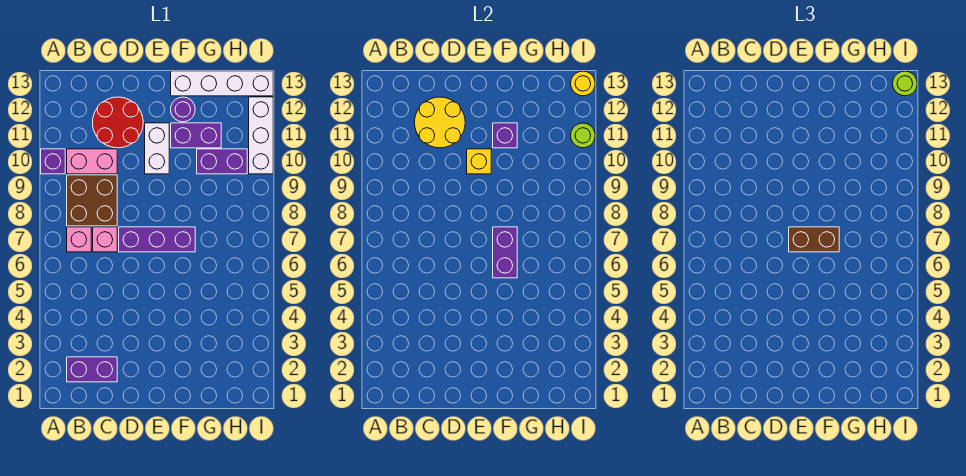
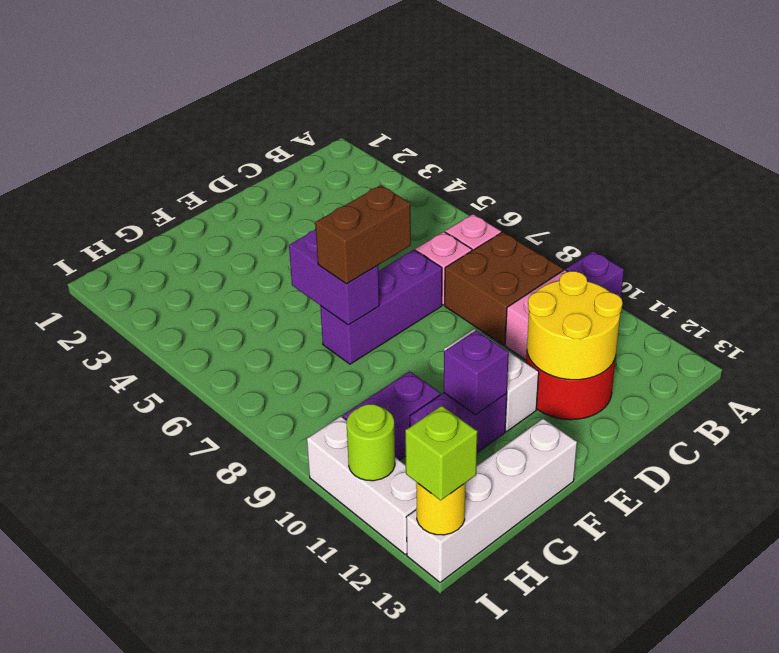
purple brick B2:C2 level 1 -> none
yellow brick E10 level 2 -> none
purple round brick F12 level 1 -> none
lime round brick I13 level 3 -> lime brick I13 level 3

